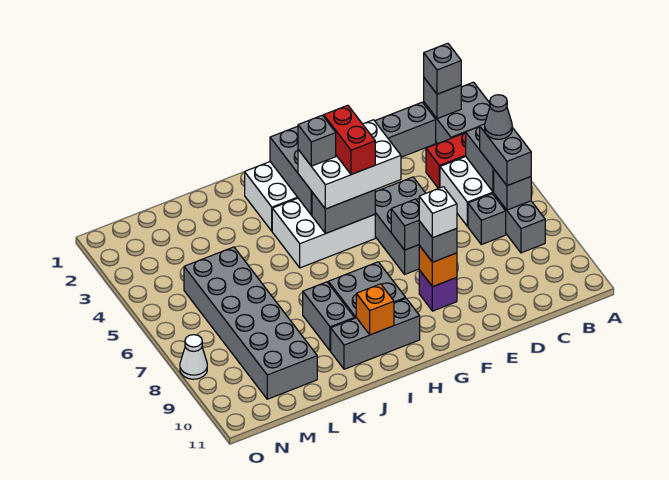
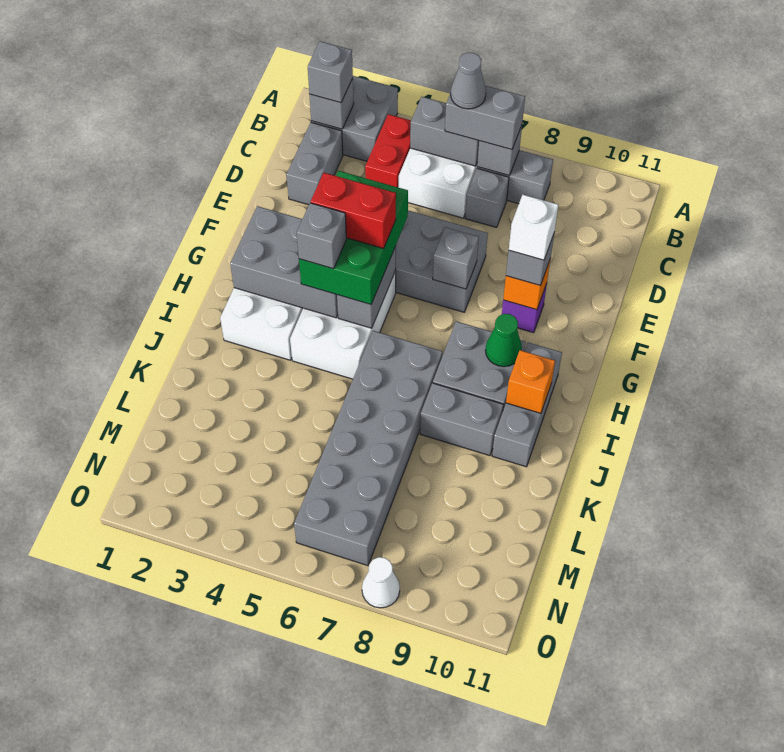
white brick F4:H5 level 3 -> green brick F4:H5 level 3
none -> green cone H9 level 2
grey brick L5:M10 level 1 -> grey brick I6:N7 level 1

